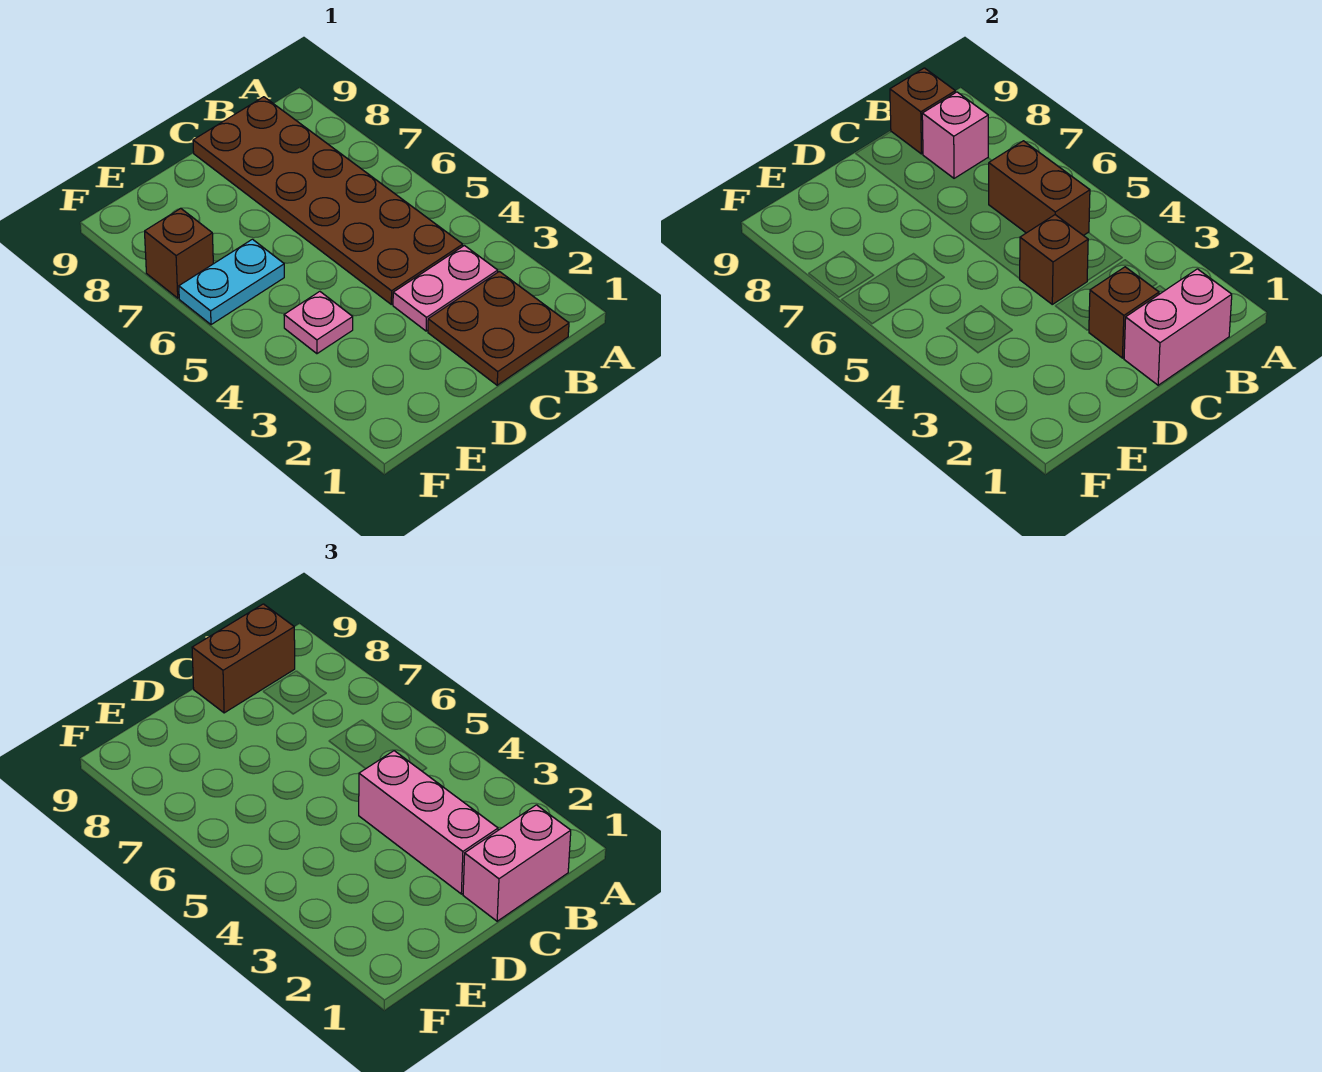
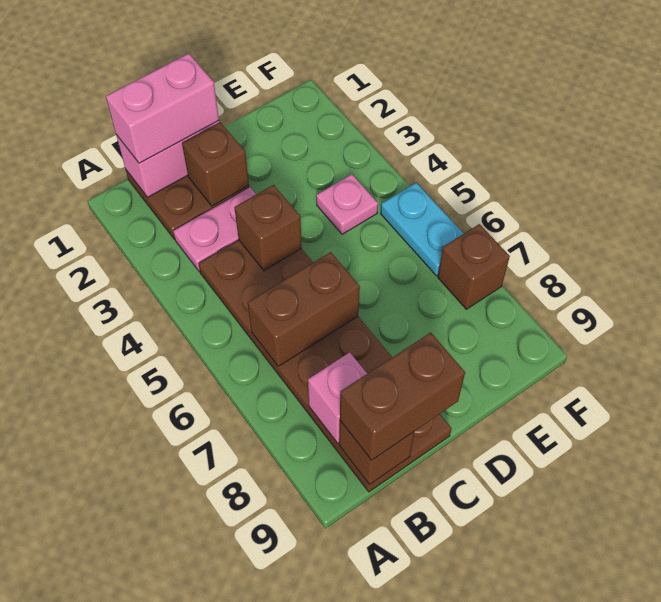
brown brick B5:B6 level 2 -> brown brick B6:C6 level 2
pink brick C2:C4 level 3 -> none
cyan plate E6:F6 level 1 -> cyan plate F5:F6 level 1

